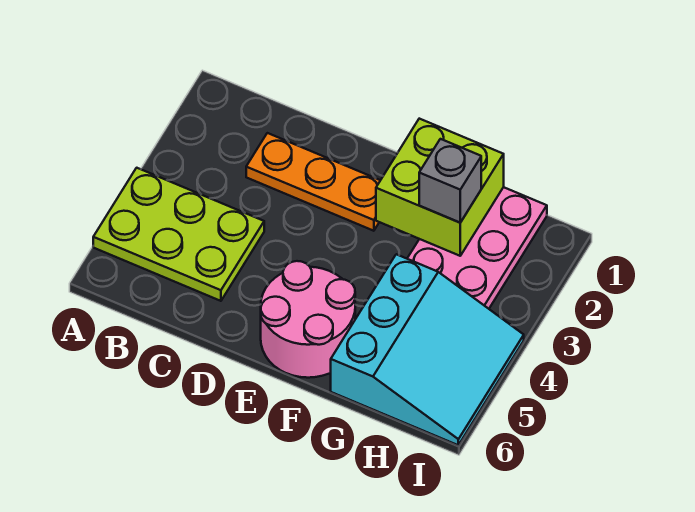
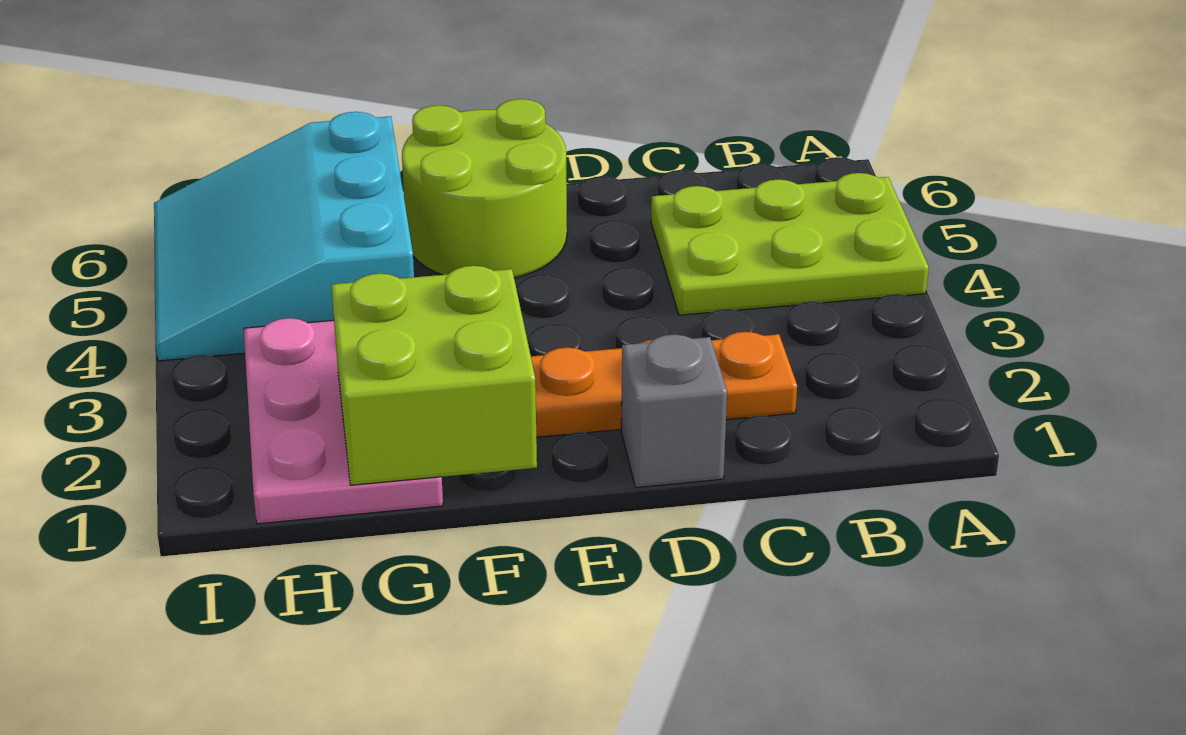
pink round brick E5:F6 level 1 -> lime round brick E5:F6 level 1
grey brick G2 level 3 -> grey brick D1 level 1

